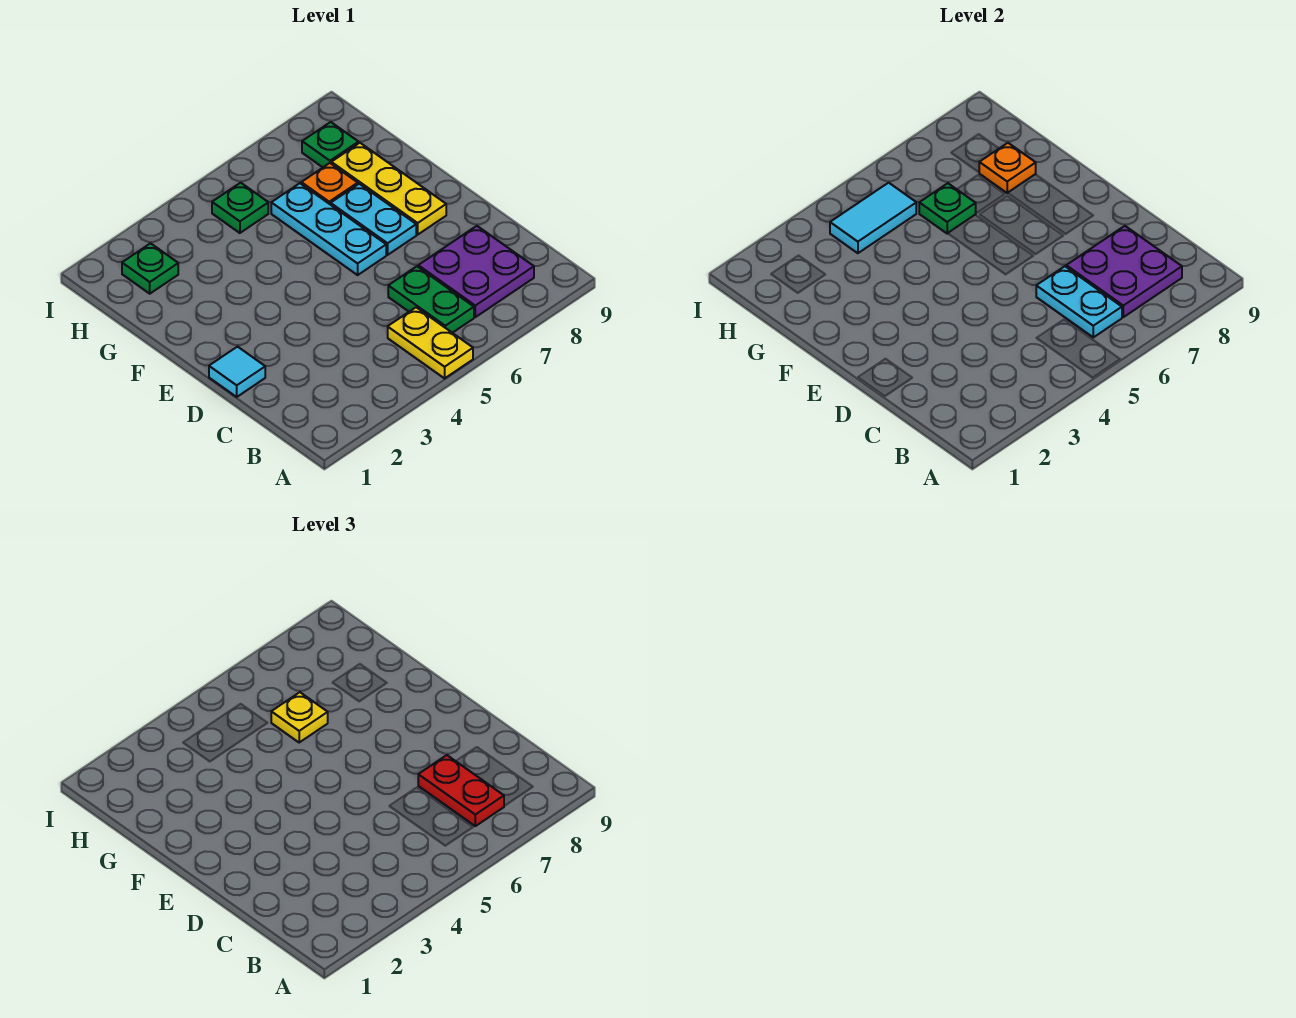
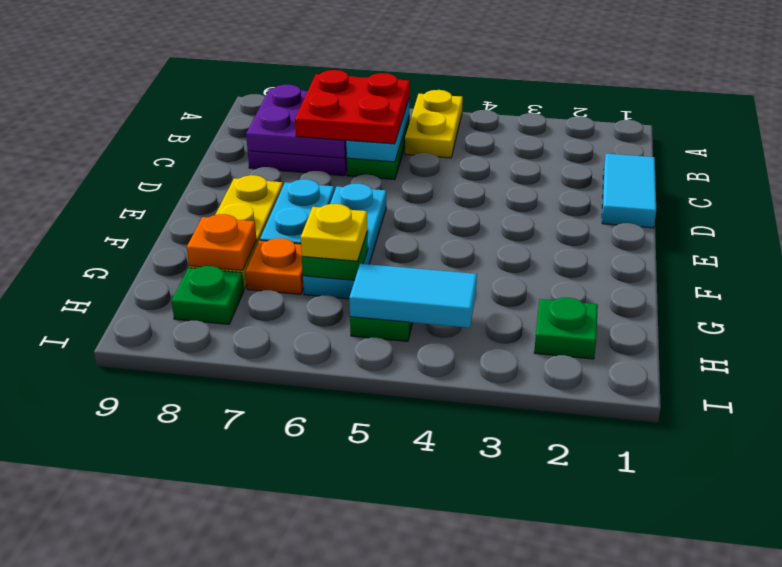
red plate B7:C7 level 3 -> red plate B6:C7 level 3
cyan tile D1 level 1 -> cyan tile C1:D1 level 1

